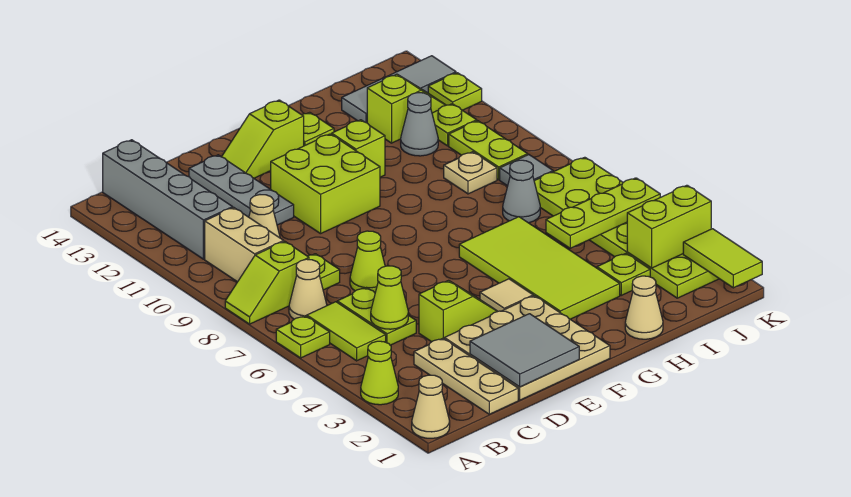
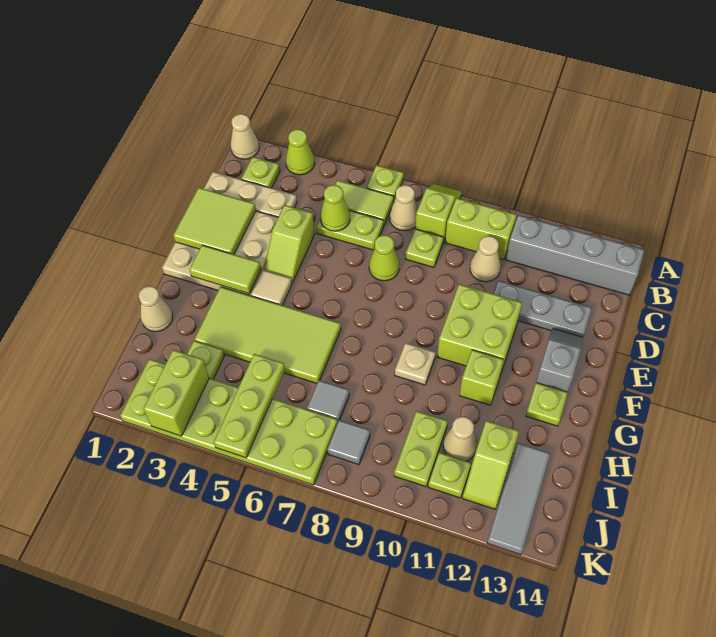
tan brick B9:B10 level 1 -> lime brick B9:B10 level 1
grey tile D1:E2 level 2 -> lime tile D1:E2 level 2
lime slope E13:F13 level 1 top F -> grey slope E13:F13 level 1 top F
grey cone I7 level 1 -> grey tile I7 level 1
tan plate I9 level 1 -> tan plate G9 level 1
grey cone I11 level 1 -> tan cone I11 level 1
lime plate J9:J10 level 1 -> lime plate I10:J10 level 1
lime tile K1:K2 level 2 -> lime tile F2:F3 level 2
lime plate K12 level 1 -> lime plate B2 level 1

